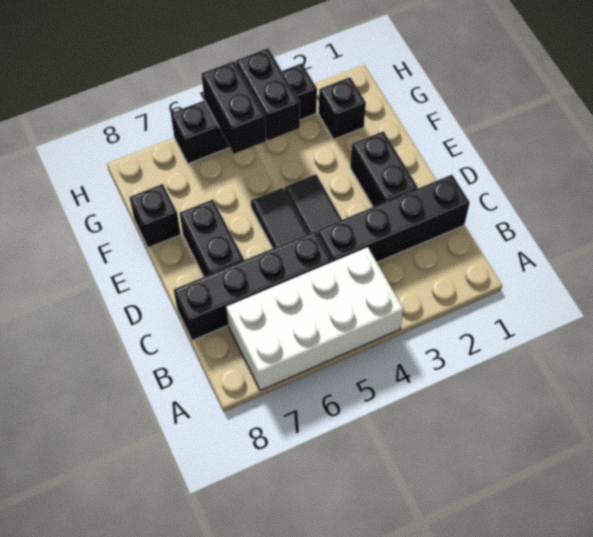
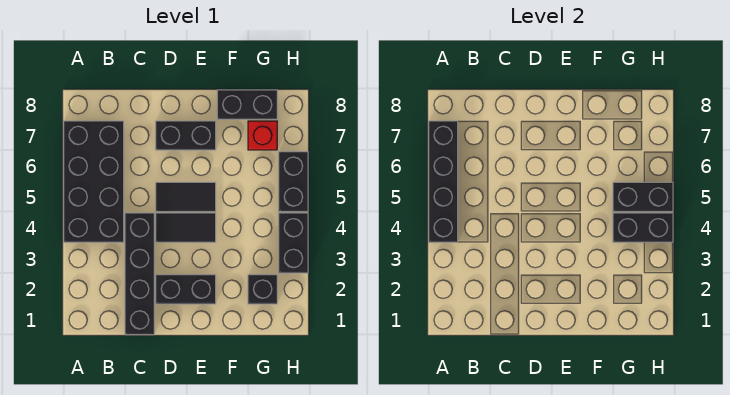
white brick A4:B7 level 1 -> black brick A4:B7 level 1
black brick C5:C8 level 1 -> black brick A4:A7 level 2
black brick F8 level 1 -> black brick F8:G8 level 1
none -> red brick G7 level 1

